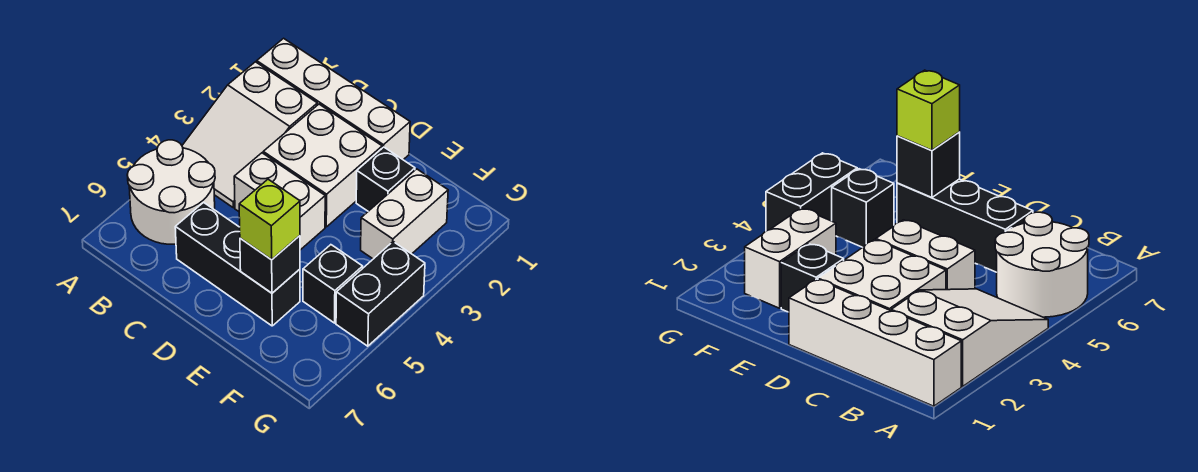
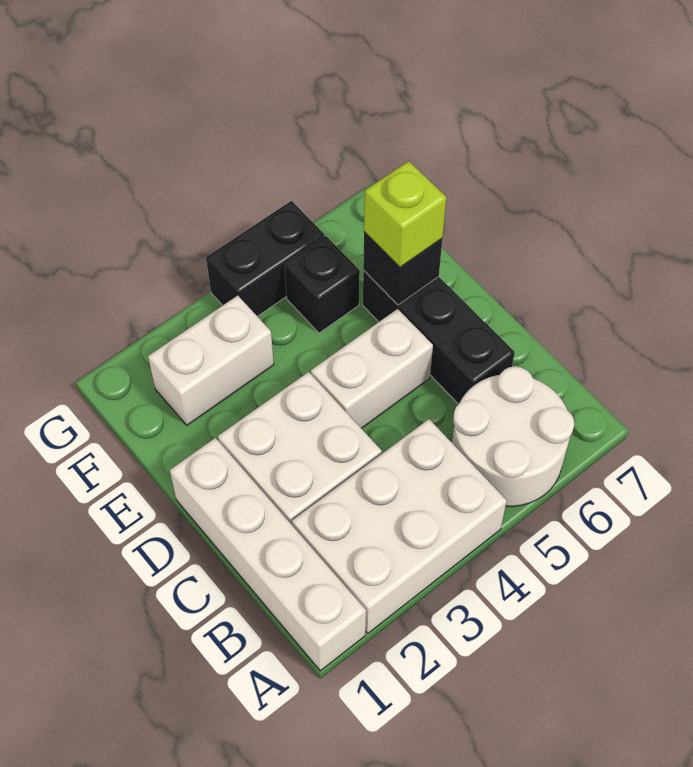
white slope A2:B4 level 1 top 2 -> white brick A2:B4 level 1
white brick C4:D4 level 1 -> white brick D4:D5 level 1
black brick E2 level 1 -> none

